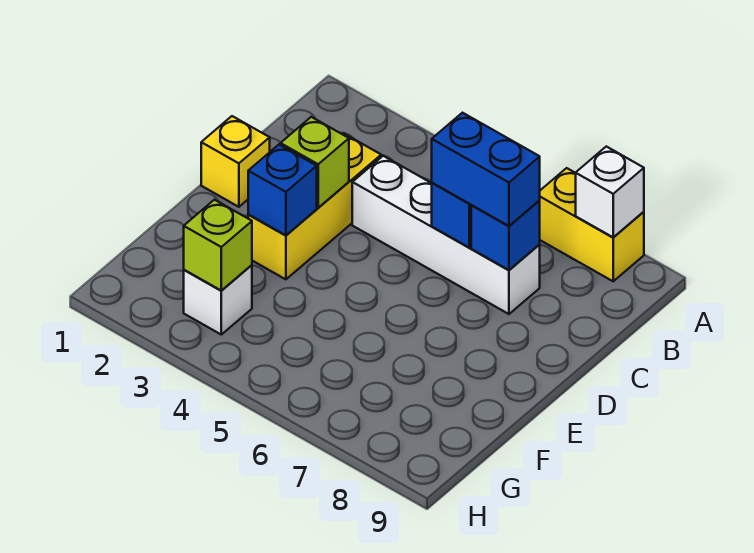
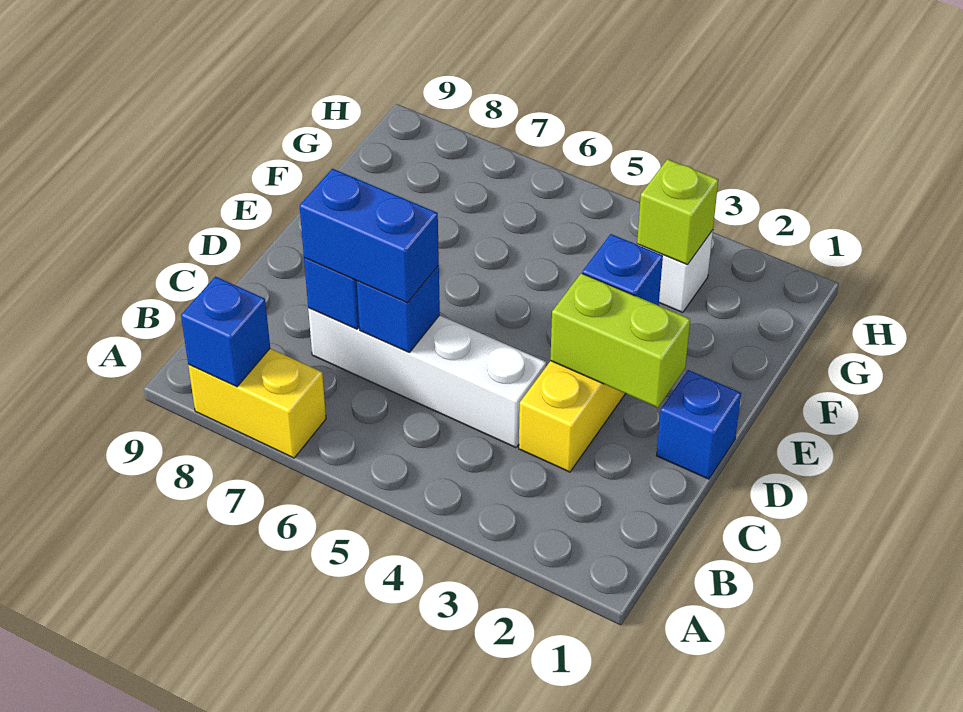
white brick A8 level 2 -> blue brick A8 level 2
yellow brick D1 level 1 -> blue brick D1 level 1
lime brick D3 level 2 -> lime brick D2:D3 level 2

